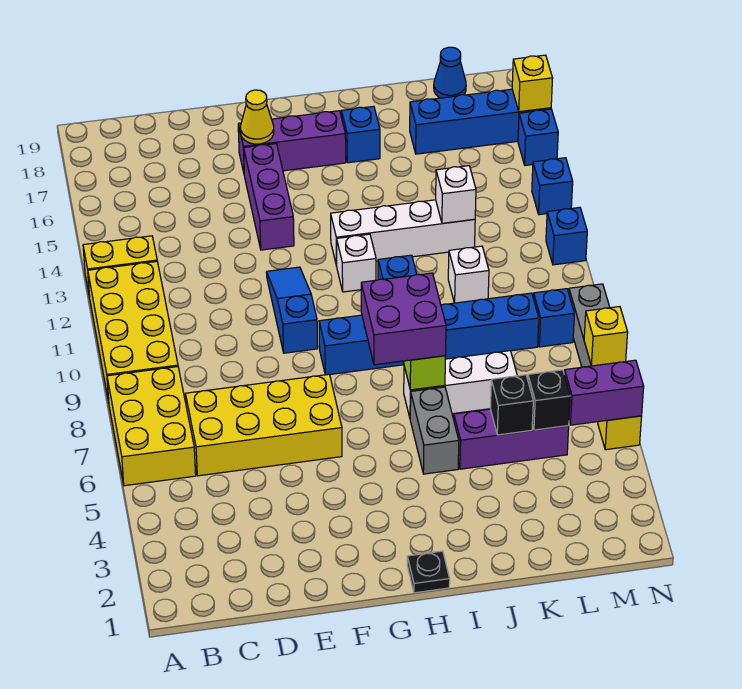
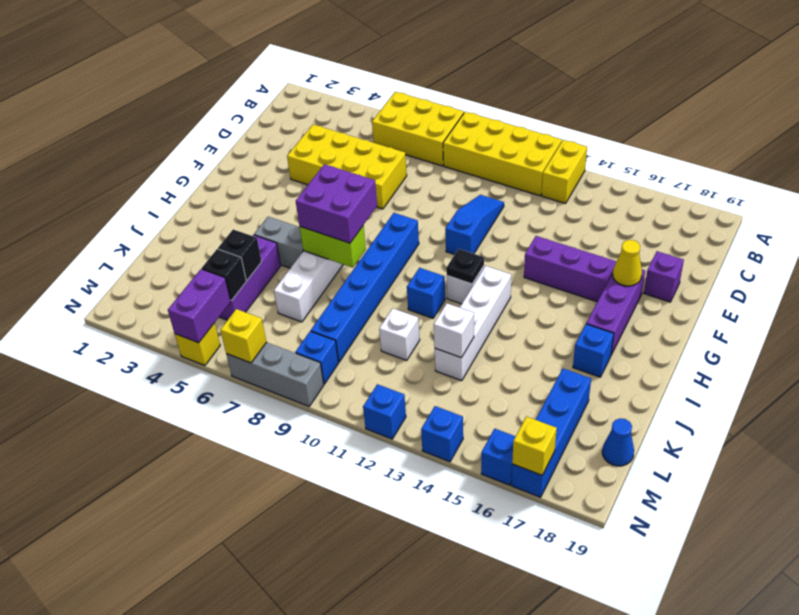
yellow brick C6:F7 level 1 -> yellow brick D4:E7 level 1
none -> purple brick E18 level 1
blue slope F10:F12 level 1 top 10 -> blue slope D11:F11 level 1 top F
black plate H1 level 1 -> black plate H12 level 2

